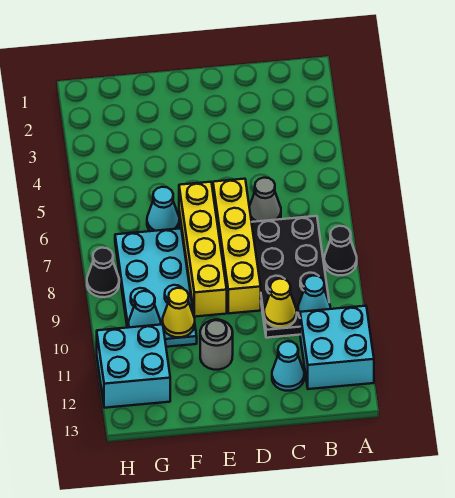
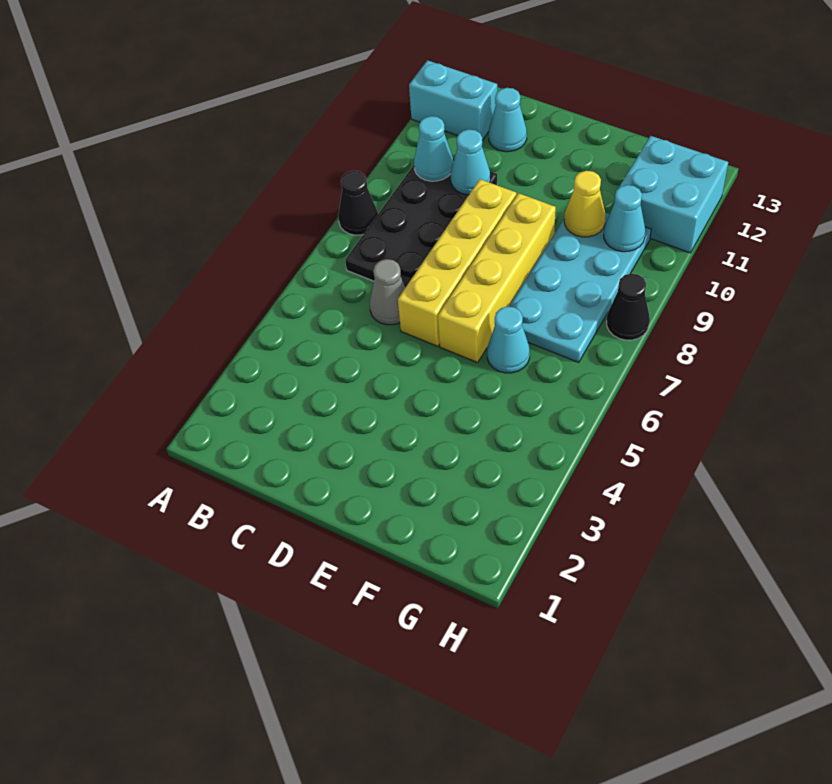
cyan brick A11:B12 level 1 -> cyan brick A12:B12 level 1
yellow cone C10 level 2 -> cyan cone C10 level 2
grey round brick E11 level 1 -> none

